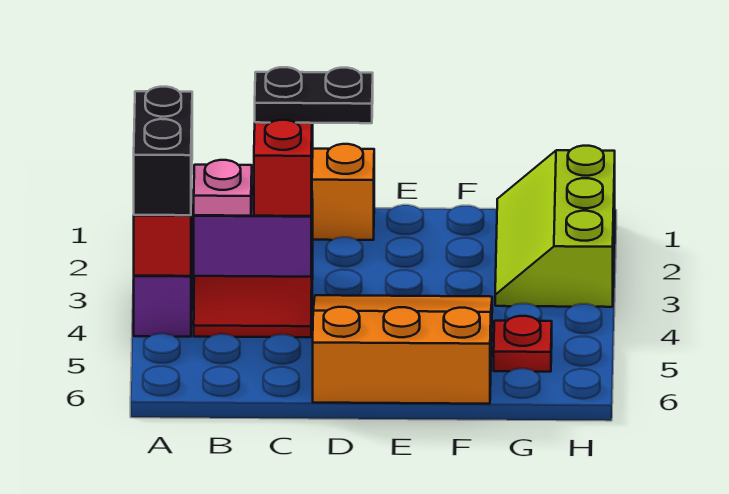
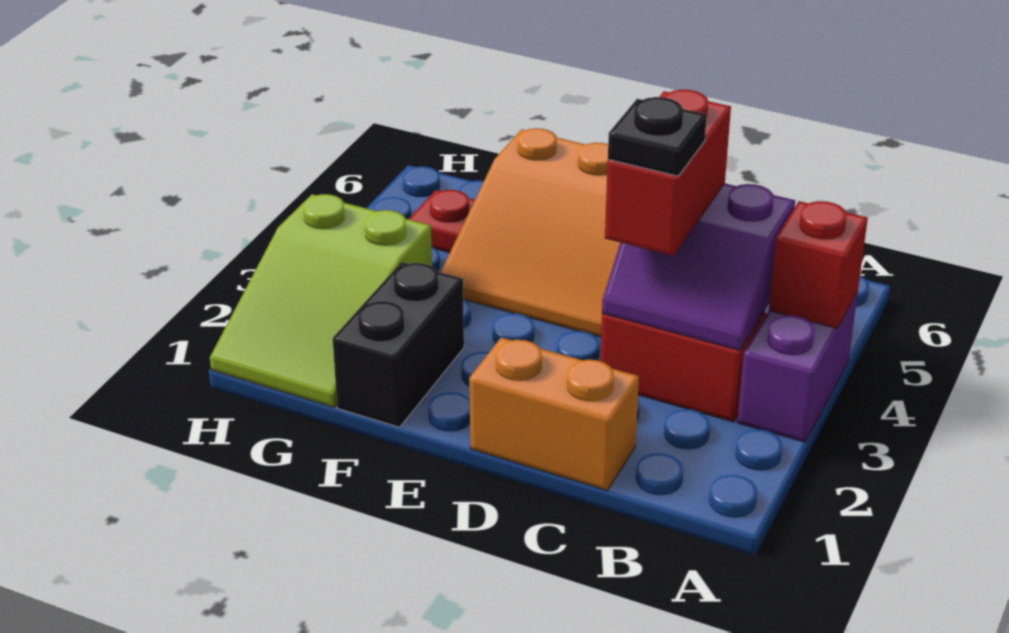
black brick A3:A4 level 3 -> black brick F1:F2 level 1
pink plate B4 level 3 -> none
black plate C3:D3 level 4 -> black plate C3 level 4
lime slope G1:H3 level 1 top H -> lime slope G1:H3 level 1 top 3

